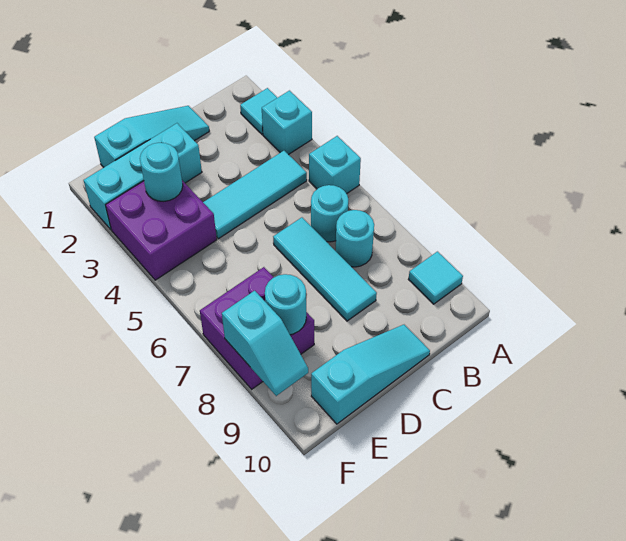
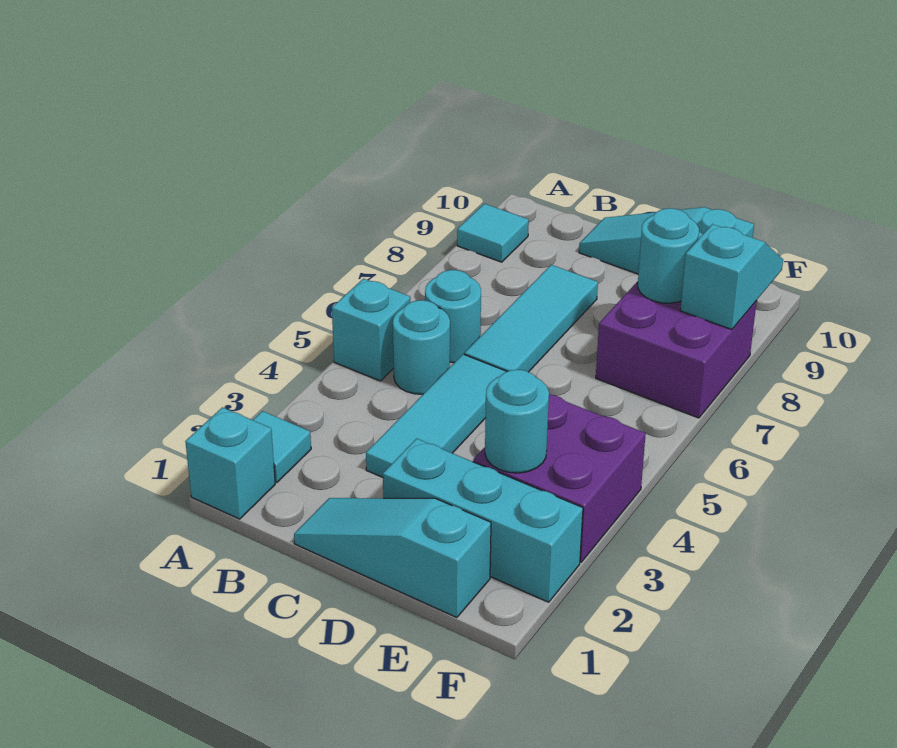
cyan brick A3 level 1 -> cyan brick A1 level 1
cyan tile B4:D4 level 1 -> cyan tile C3:C5 level 1
cyan round brick B7 level 1 -> cyan round brick B5 level 1

